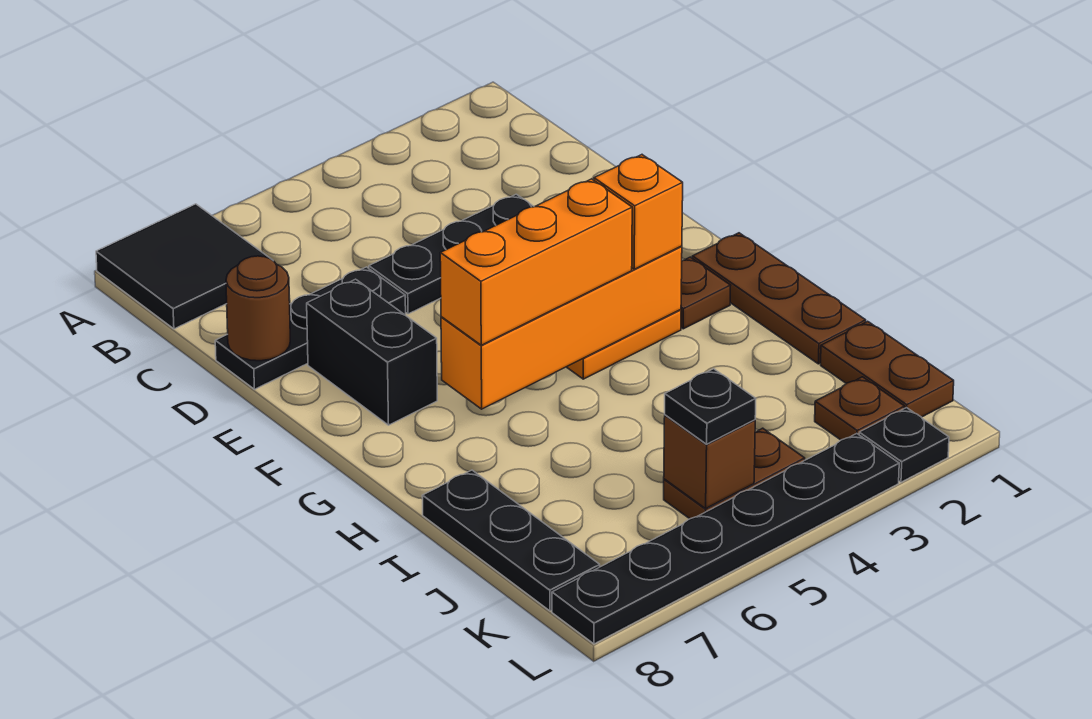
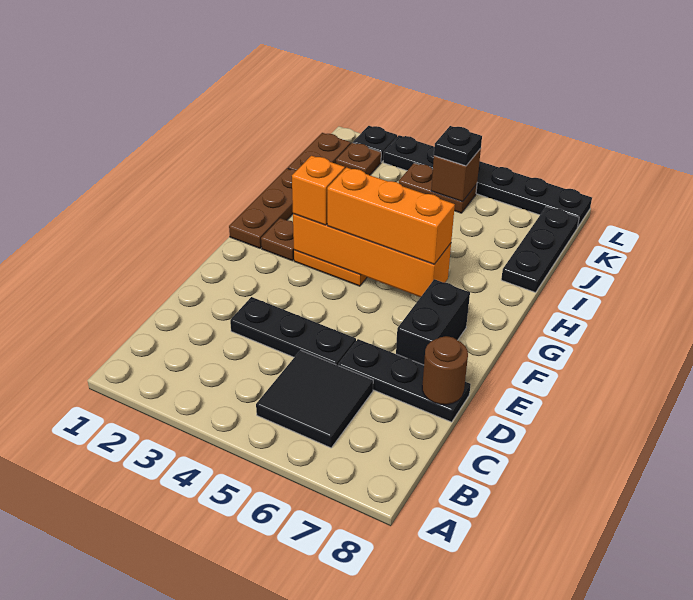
black tile A7:B8 level 1 -> black tile B5:C6 level 1

